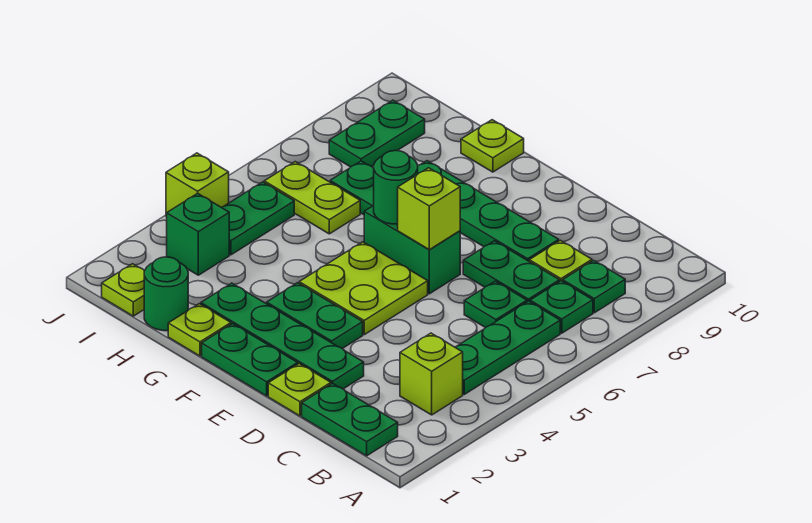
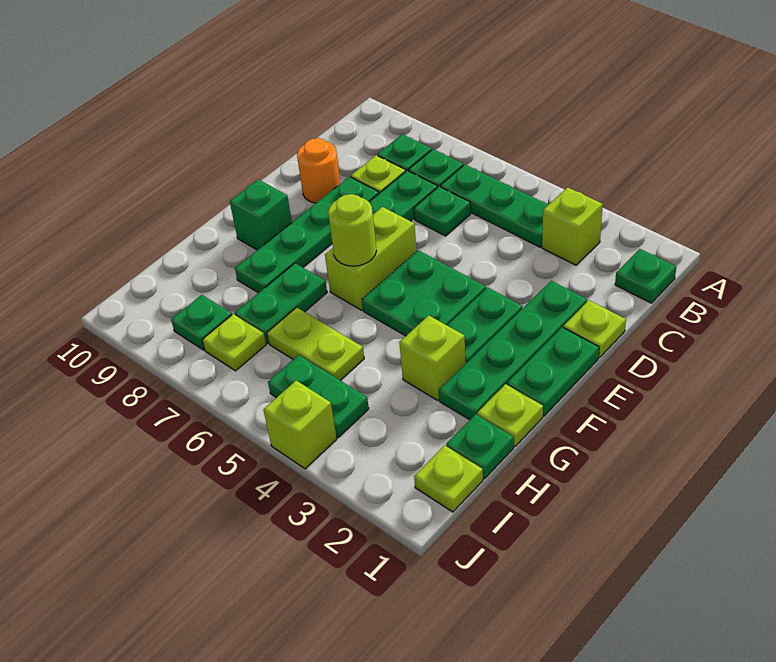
green plate B1:C1 level 1 -> green plate B1 level 1
none -> orange round brick D9 level 1
lime plate E4:F5 level 1 -> green plate E4:F5 level 1
green brick E6:F6 level 1 -> lime brick E6:F6 level 1
lime brick E6 level 2 -> lime brick G3 level 1
green round brick F6 level 2 -> lime round brick F6 level 2
lime plate G10 level 1 -> lime plate I7 level 1
green round brick H1 level 1 -> green plate H1 level 1
lime plate H6:I6 level 1 -> lime plate H5:H6 level 1
green brick I3 level 1 -> green brick F9 level 1
green plate I8:I9 level 1 -> green plate I8 level 1

